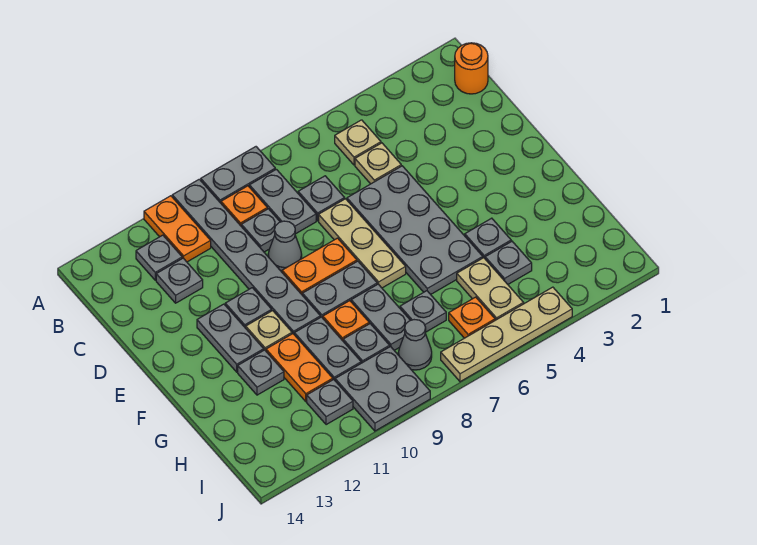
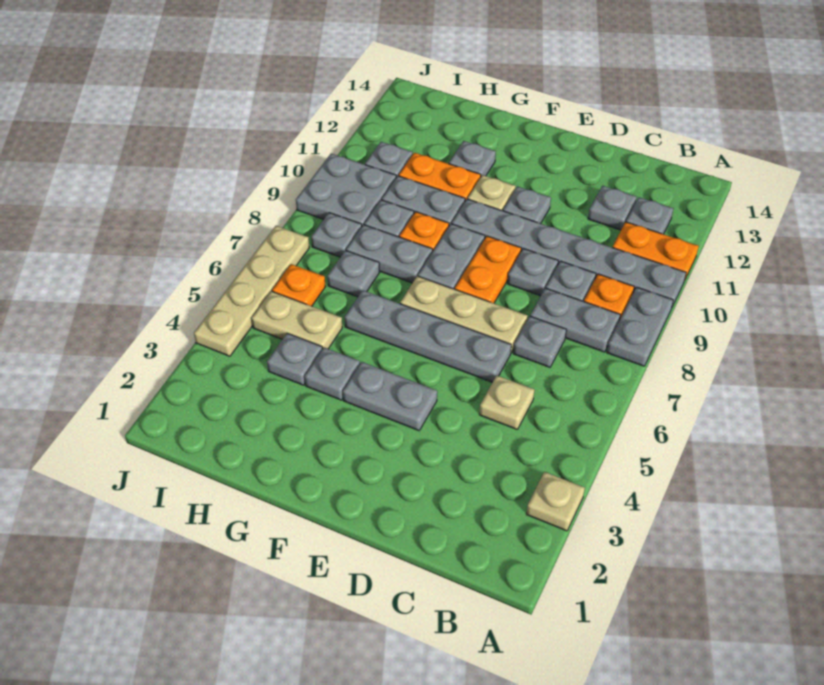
orange round brick B1 level 1 -> none
tan plate B5 level 1 -> tan plate A3 level 1
grey plate D5:G6 level 1 -> grey plate D6:G6 level 1
grey cone D9 level 1 -> grey plate D9 level 1
grey plate E12:F12 level 1 -> grey plate E4:F4 level 1
grey cone I8 level 1 -> grey plate I8 level 1

